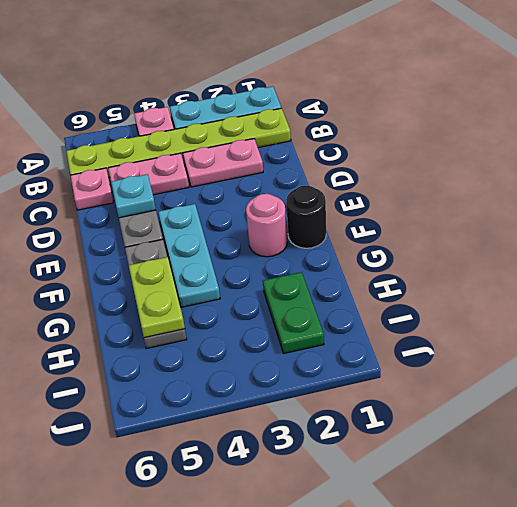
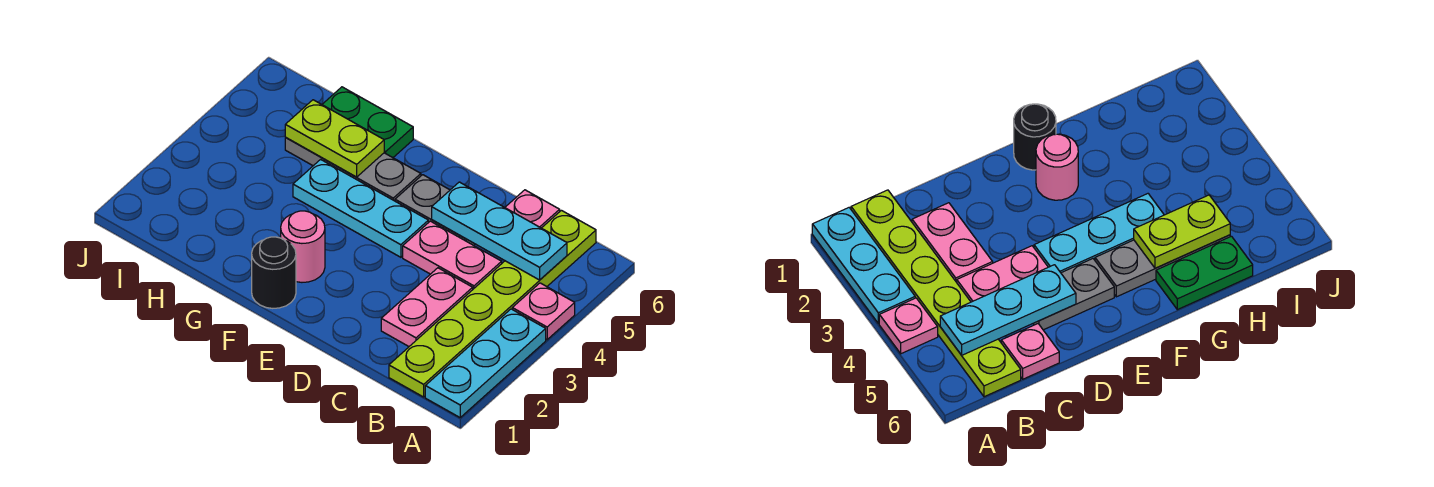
pink plate C4:C5 level 1 -> pink plate C4:D4 level 1
cyan plate D5 level 2 -> cyan plate B5:D5 level 2
green plate H2:I2 level 1 -> green plate G6:H6 level 1

